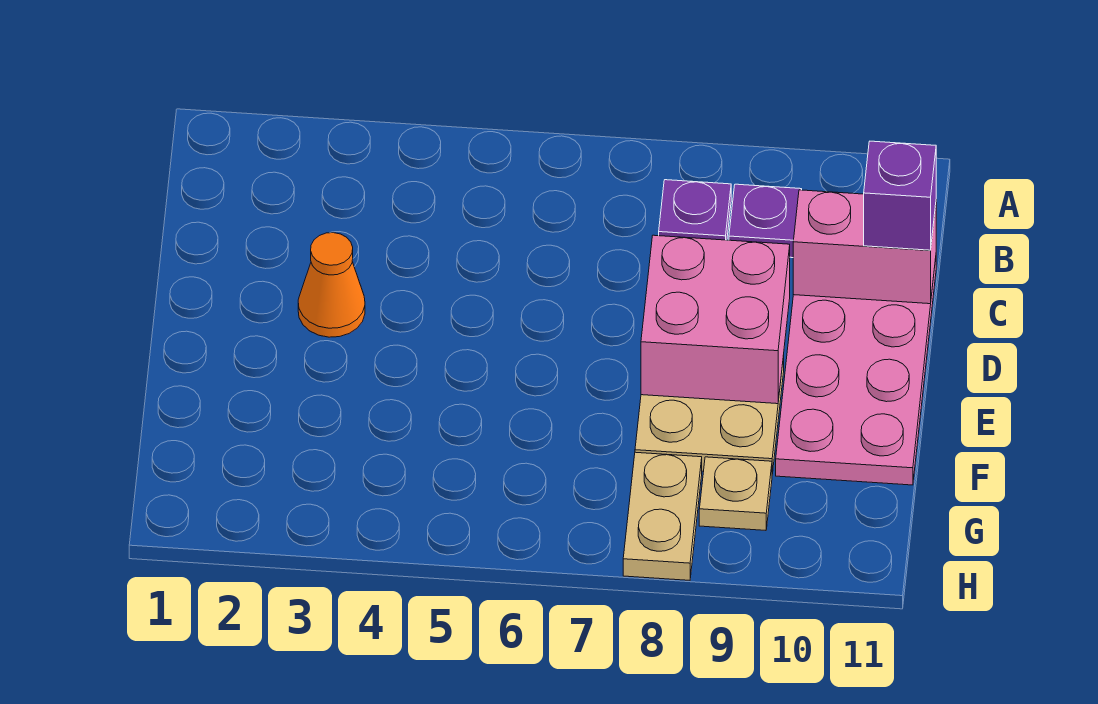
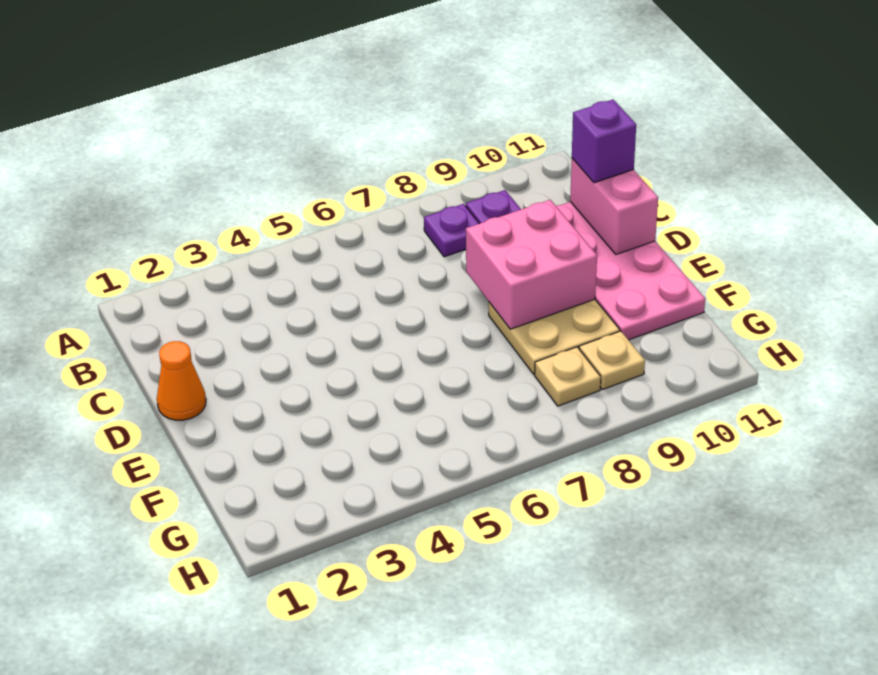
pink brick C10:C11 level 2 -> pink brick C11:D11 level 2
orange cone D3 level 1 -> orange cone D1 level 1
tan plate G8:H8 level 1 -> tan plate G8 level 1

